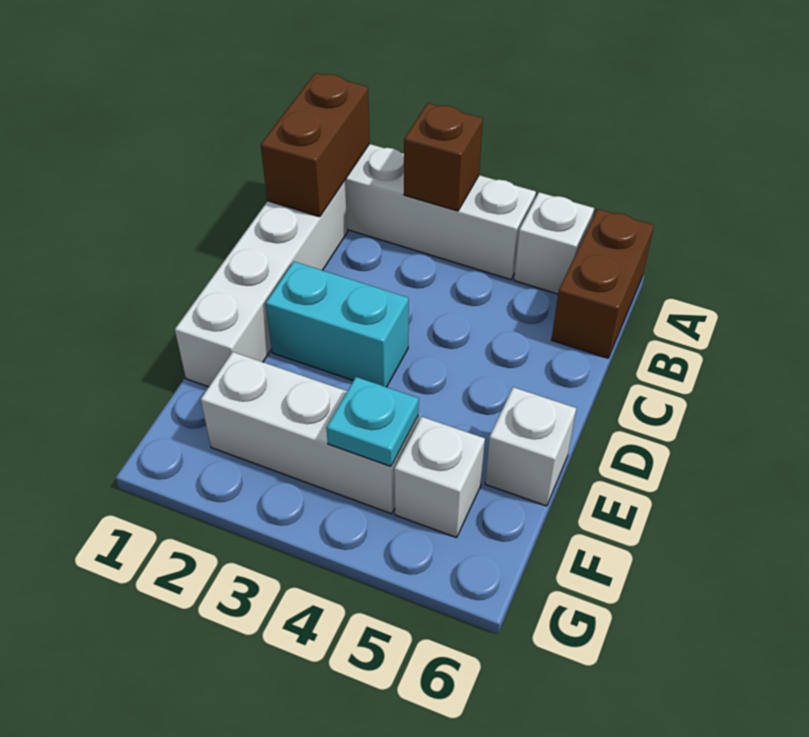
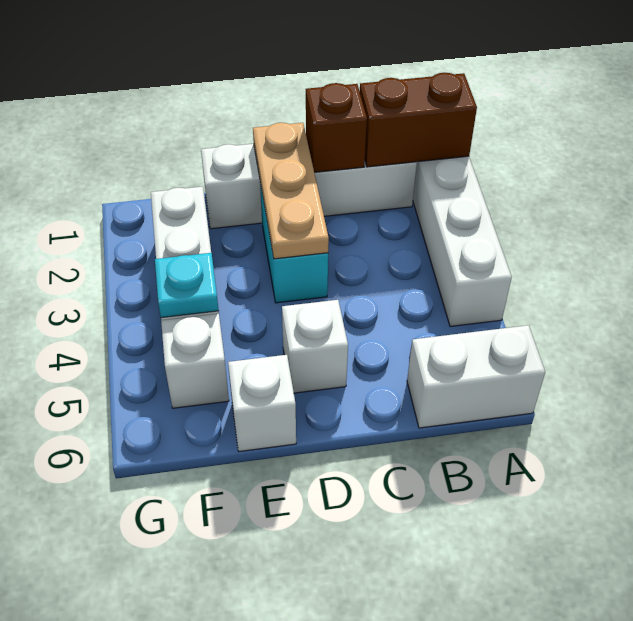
brown brick A3 level 2 -> brown brick C1 level 2
white brick A5 level 1 -> white brick D5 level 1
brown brick A6:B6 level 1 -> white brick A6:B6 level 1
none -> tan plate D1:D3 level 2

